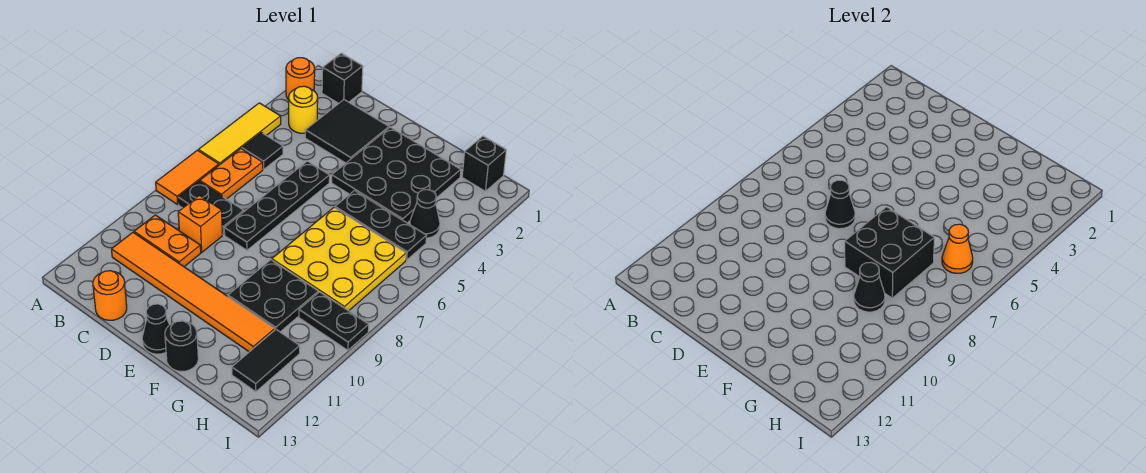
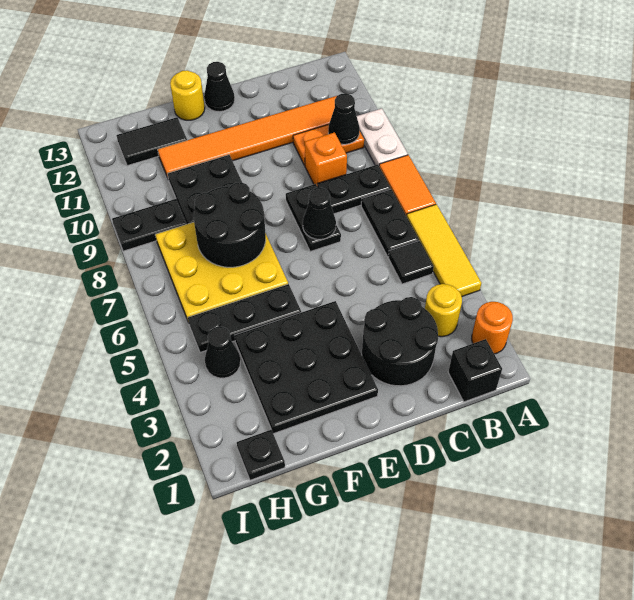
none -> white plate A9:A10 level 1
orange plate B6:B7 level 1 -> black plate B6:B7 level 1
black tile C2:D3 level 1 -> black round brick C2:D3 level 1
orange round brick C13 level 1 -> none
black plate D5:D8 level 1 -> black plate D7:D8 level 1
black brick F7:G8 level 2 -> black round brick F7:G8 level 2
black round brick F13 level 1 -> yellow round brick F13 level 1
black cone G9 level 2 -> black cone B10 level 2
black brick H1 level 1 -> black plate H1 level 1
orange cone H6 level 2 -> none
black tile H11:H12 level 1 -> black tile G12:H12 level 1

